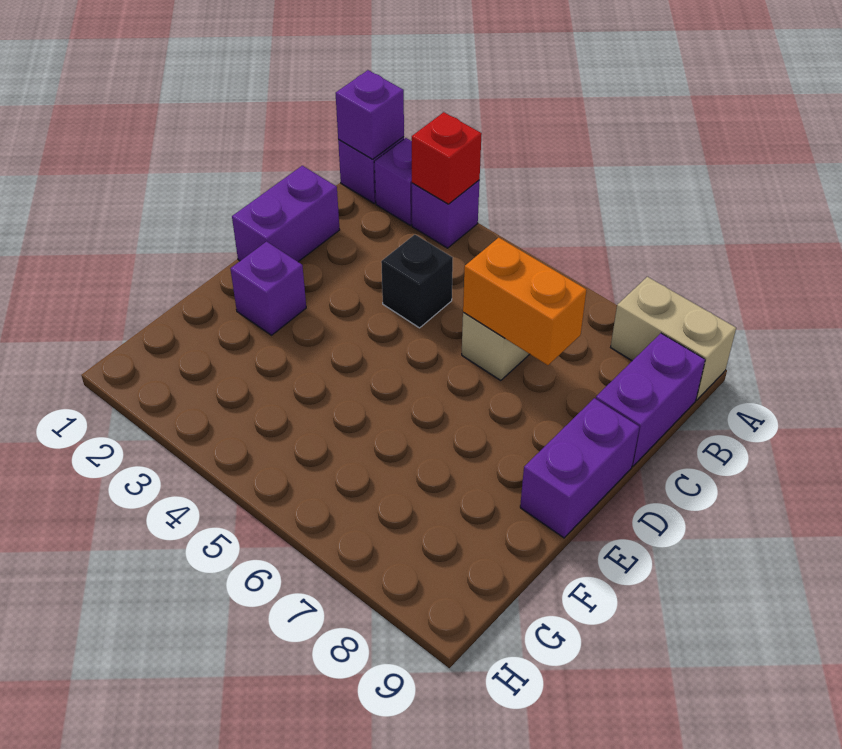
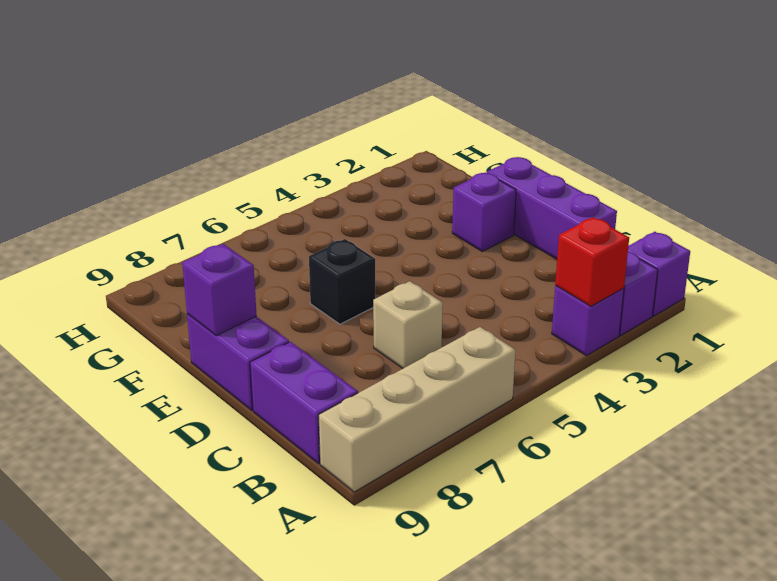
purple brick A1 level 2 -> purple brick E9 level 2
tan brick A8:A9 level 1 -> tan brick A6:A9 level 1
purple brick C1:D1 level 1 -> purple brick C1:E1 level 1
black brick C4 level 1 -> black brick E6 level 1
orange brick C6:C7 level 2 -> none

